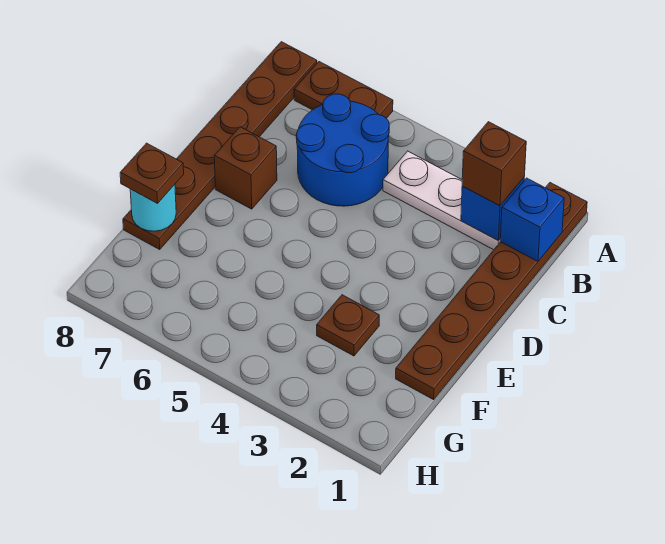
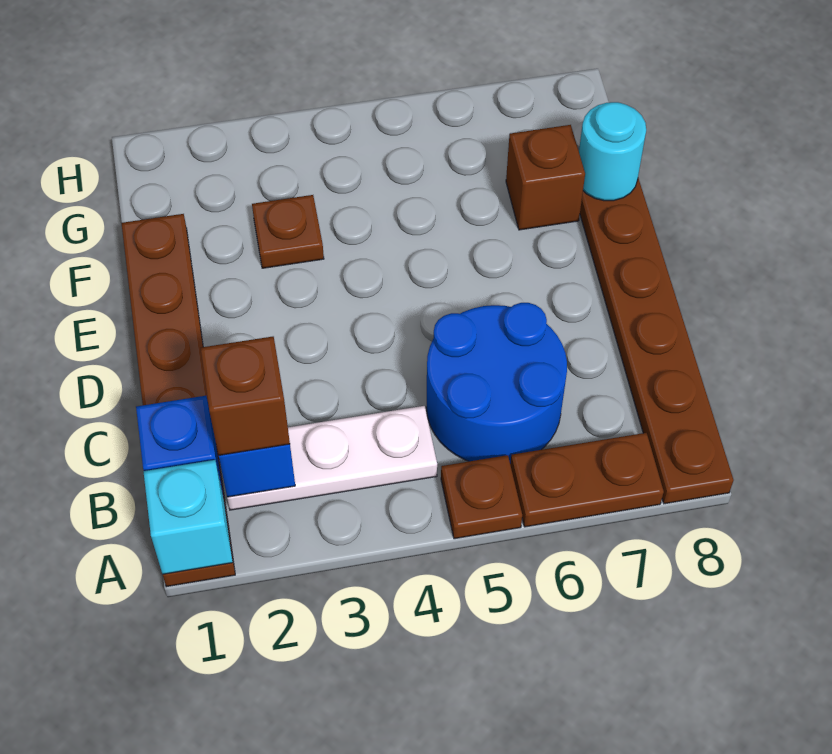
none -> cyan brick A1 level 2
brown brick D7 level 1 -> brown brick F7 level 1
brown plate F8 level 3 -> brown plate A5 level 1

